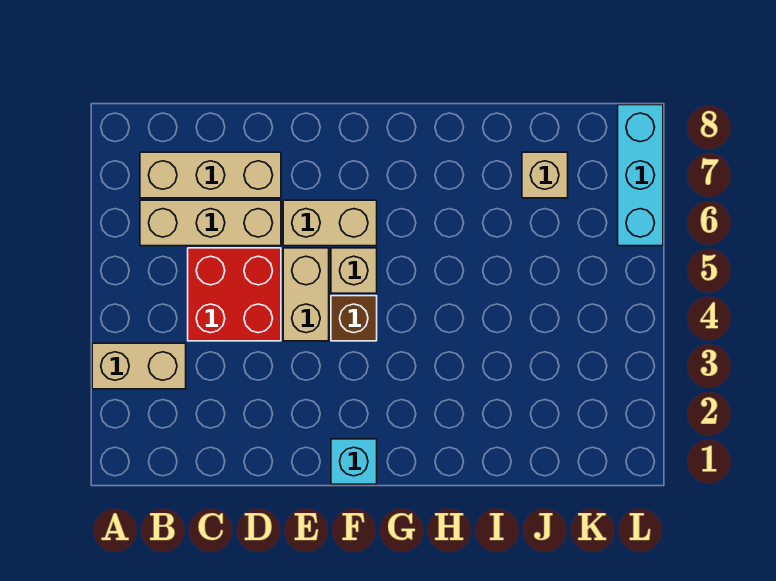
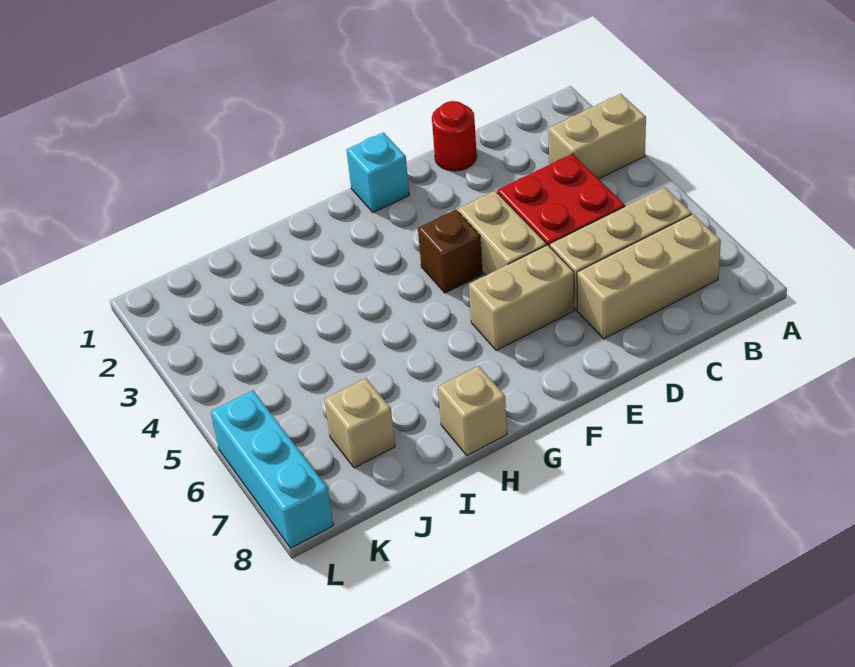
none -> red round brick D1 level 1
tan brick F5 level 1 -> tan brick H8 level 1

